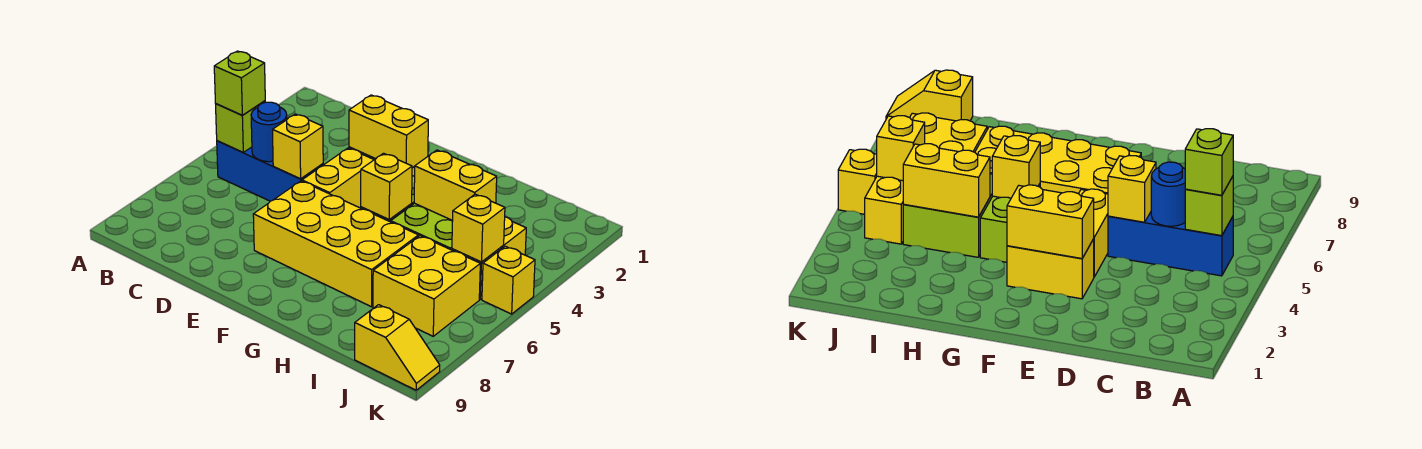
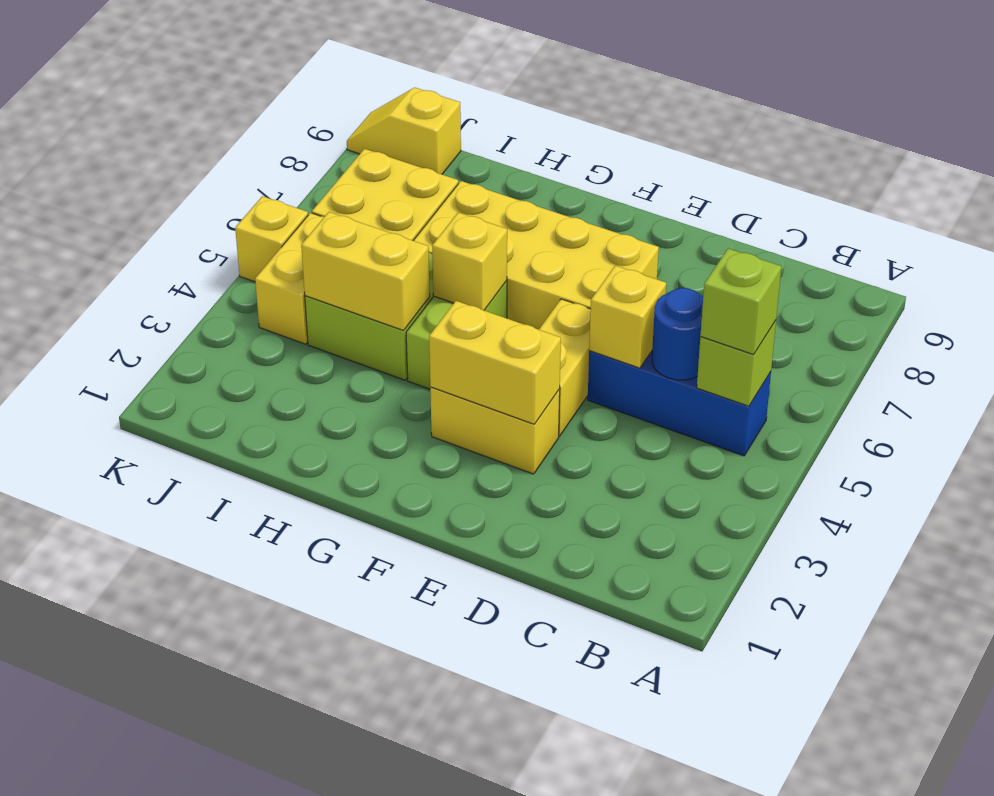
yellow brick J5 level 2 -> none

